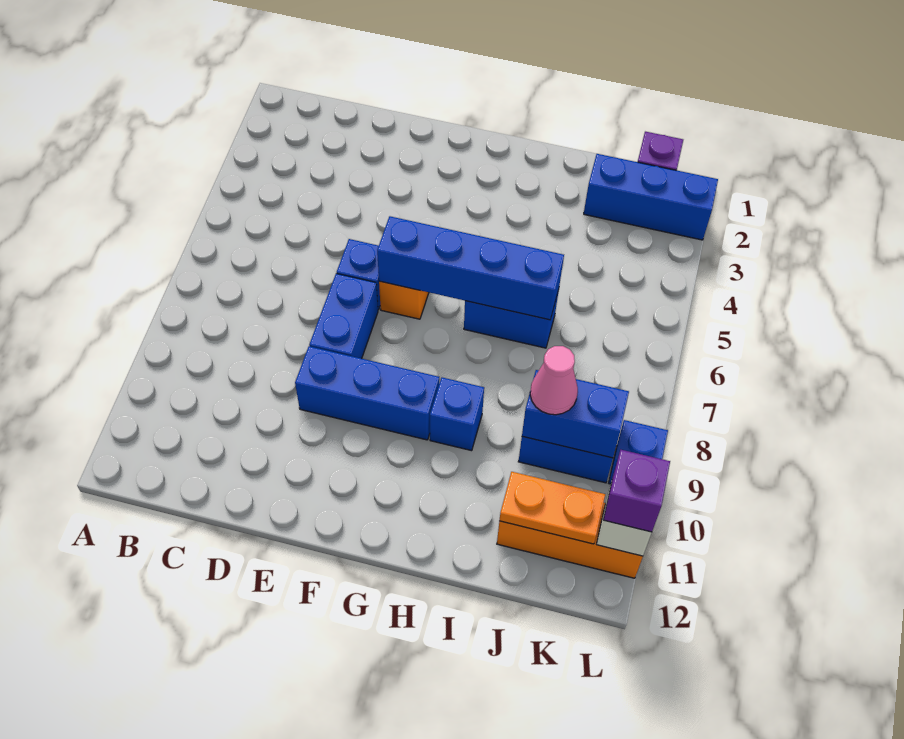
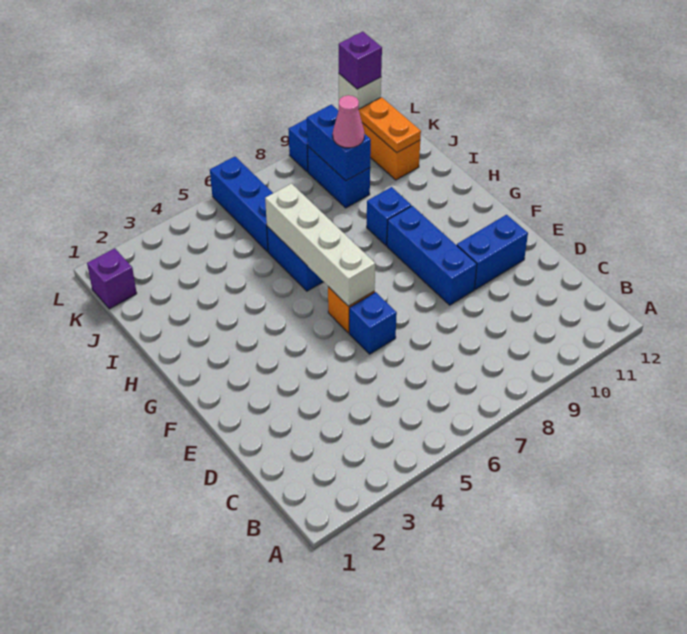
blue brick E7:E8 level 1 -> blue brick E10:E11 level 1
blue brick F6:I6 level 2 -> white brick F6:I6 level 2
blue brick J2:L2 level 1 -> blue brick J6:L6 level 1

